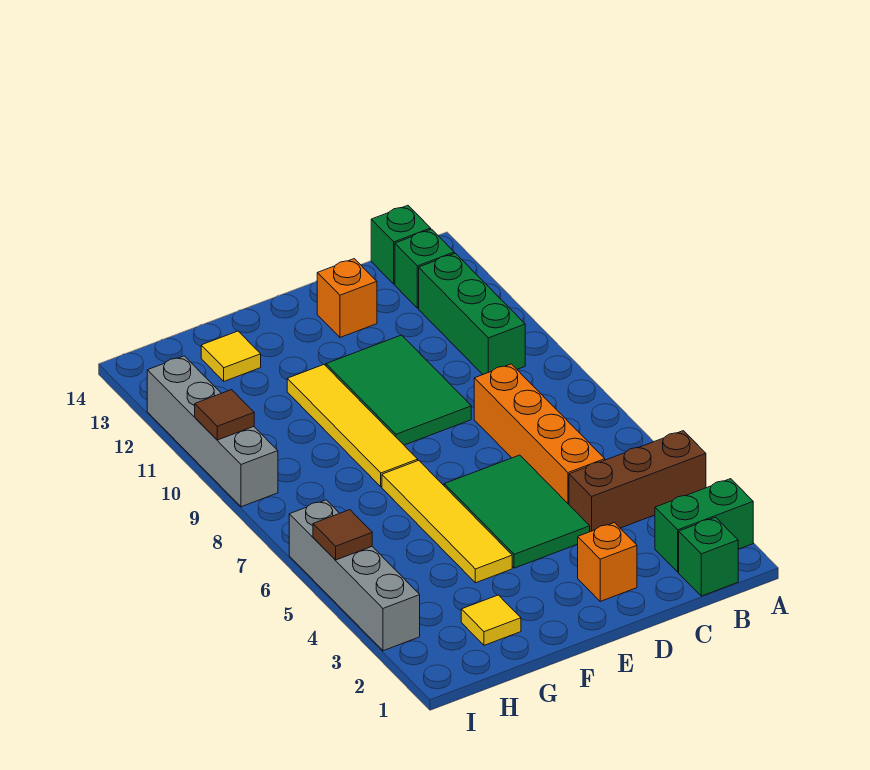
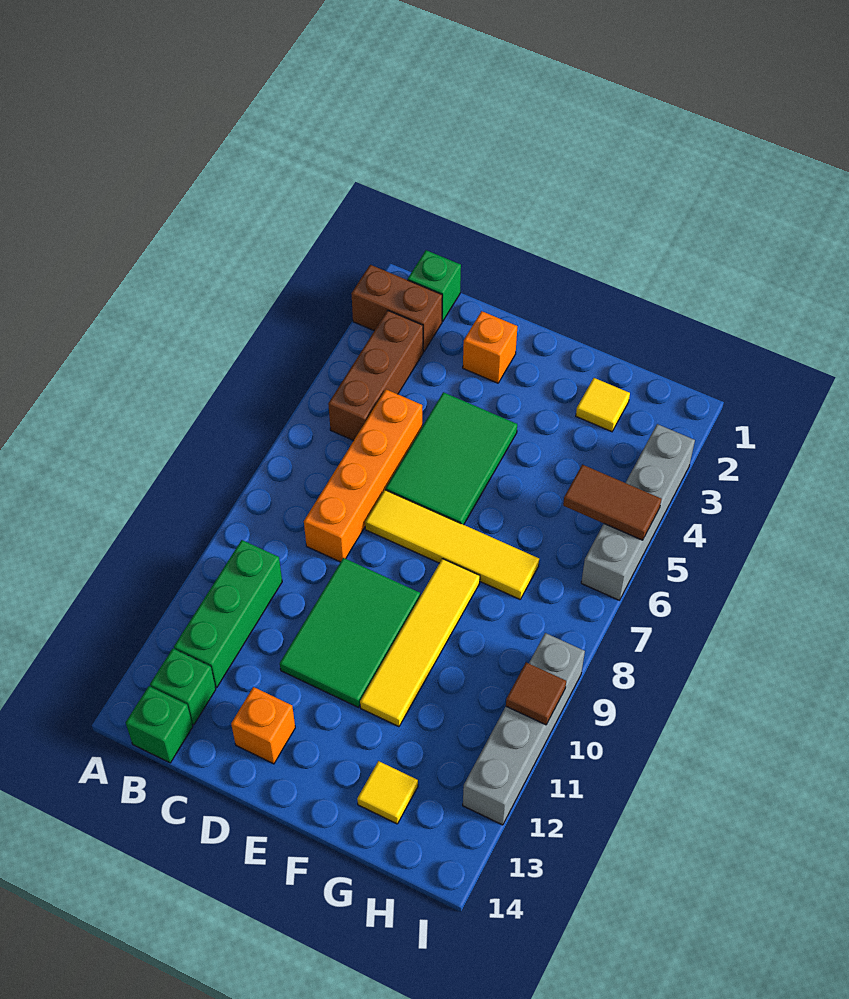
green brick A2:B2 level 1 -> brown brick A2:B2 level 1
brown brick A4:C4 level 1 -> brown brick B3:B5 level 1
yellow tile F4:F7 level 1 -> yellow tile D7:G7 level 1
brown tile I5 level 2 -> brown tile H5:I5 level 2

